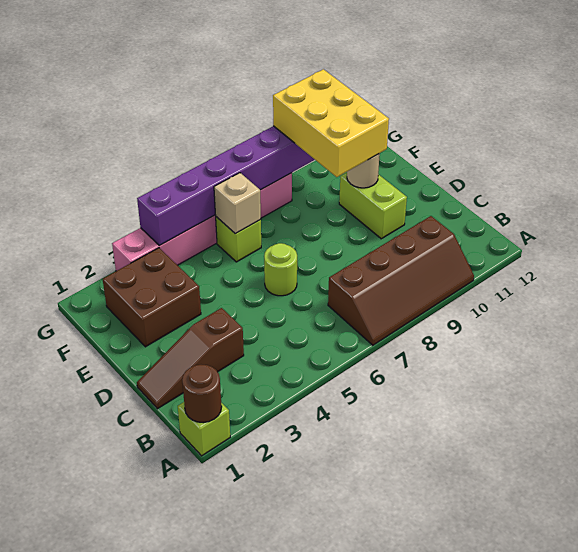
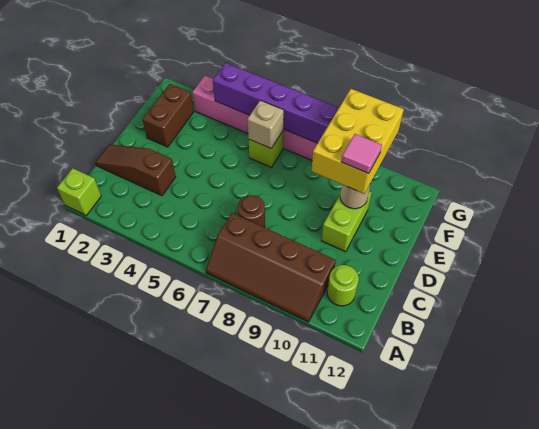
brown round brick A1 level 2 -> brown round brick C7 level 1
lime round brick D6 level 1 -> lime round brick B11 level 1
brown brick E2:F3 level 1 -> brown brick E2:F2 level 1
none -> pink tile E10 level 4

